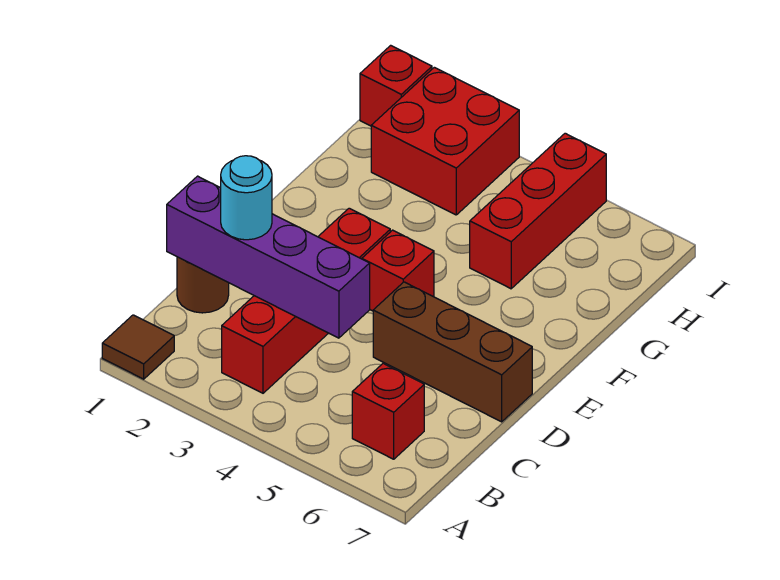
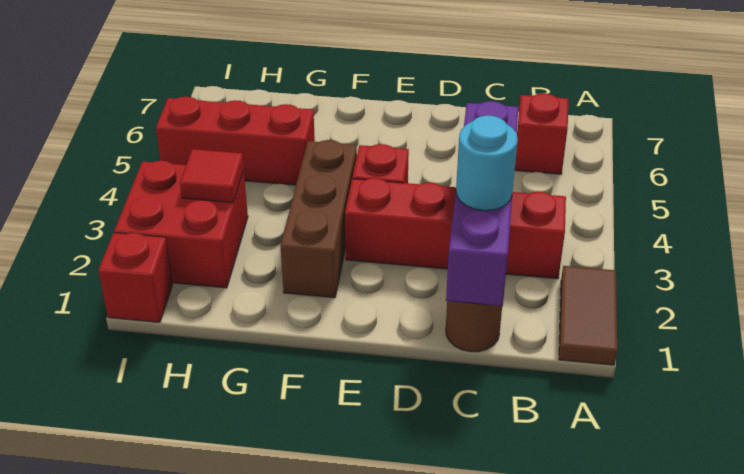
brown tile A1 level 1 -> brown tile A1:A2 level 1
brown brick D5:D7 level 1 -> brown brick F2:F4 level 1
none -> red tile H3 level 2

